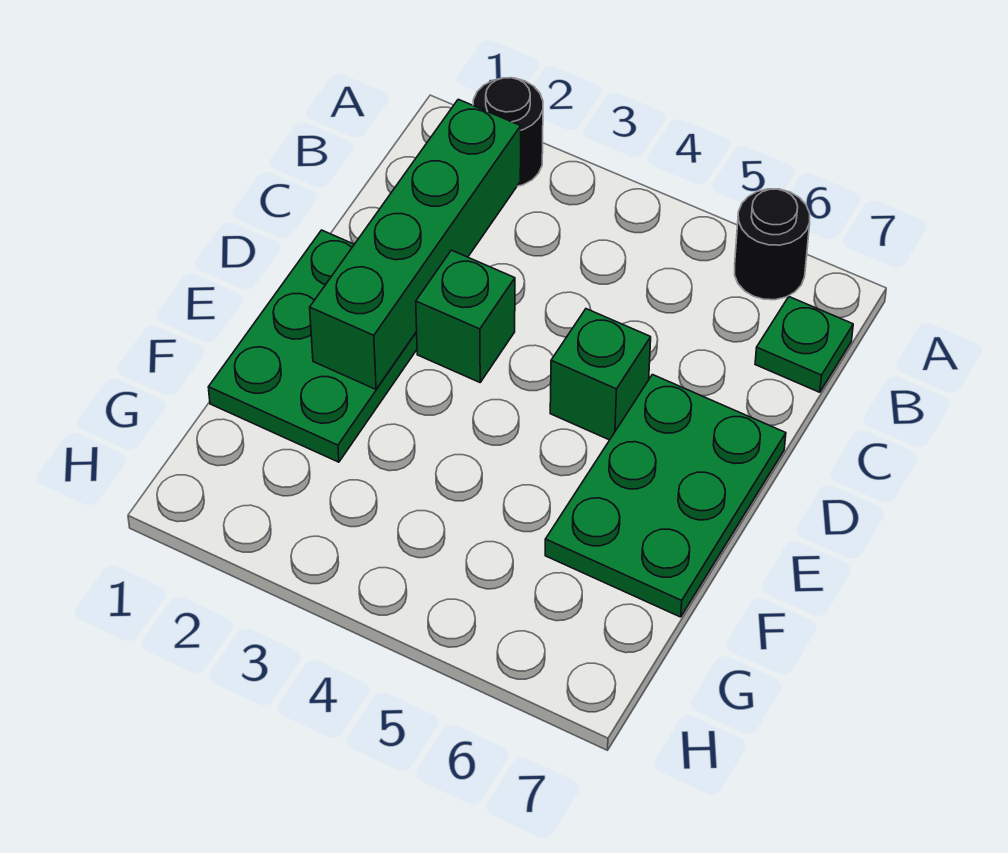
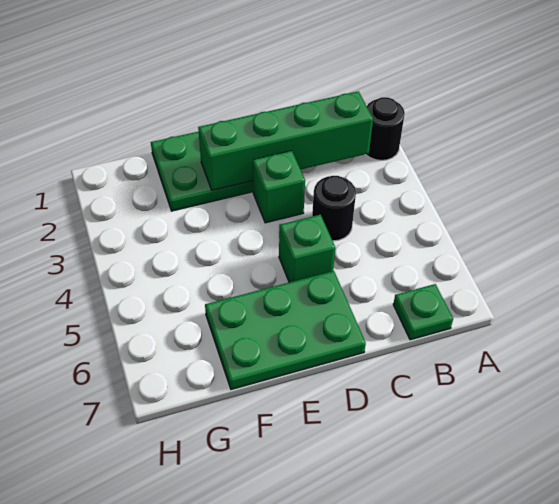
black round brick A6 level 1 -> black round brick C4 level 1

